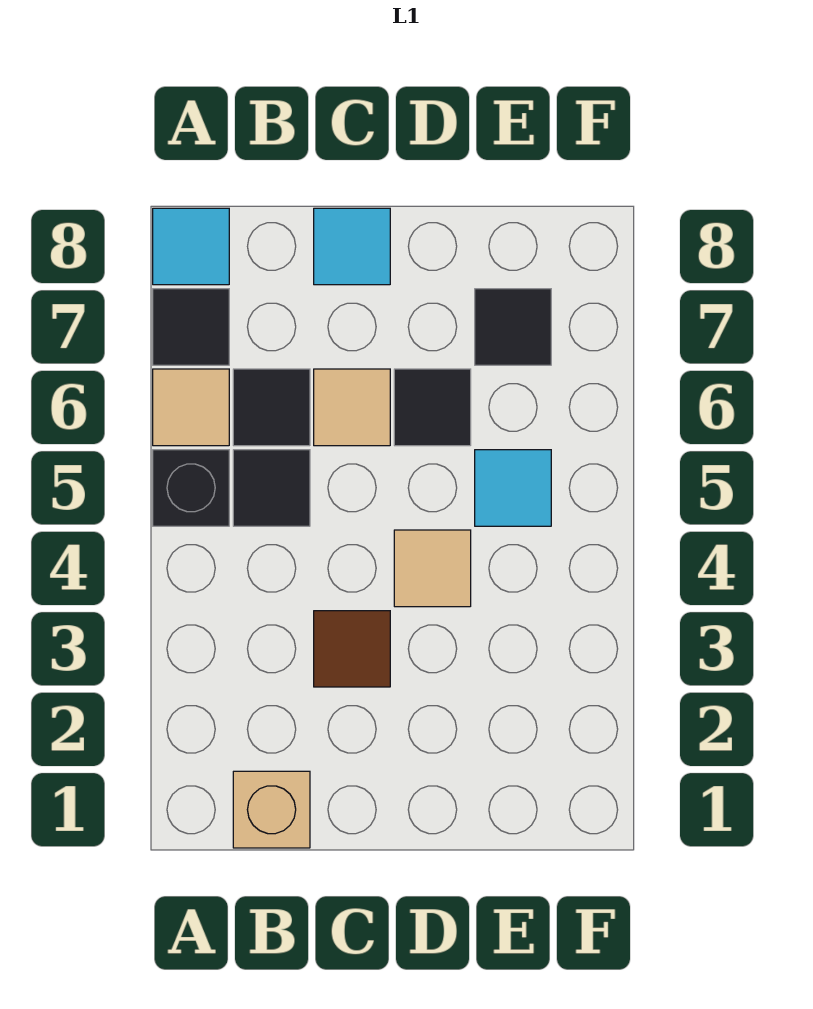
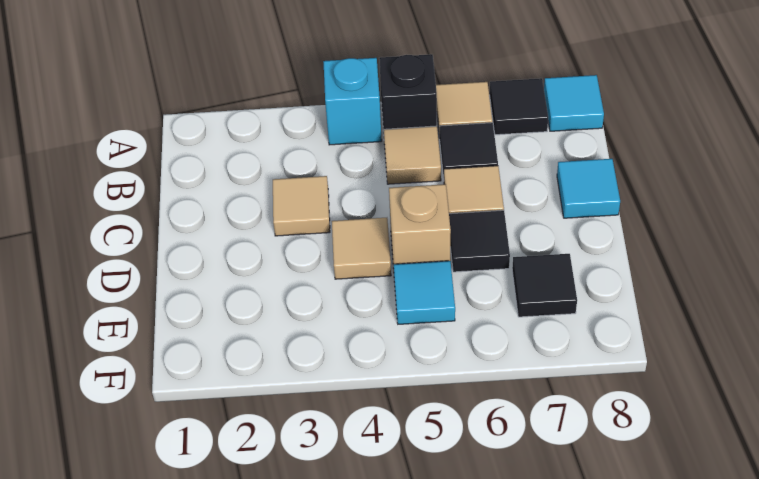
none -> cyan brick A4 level 1
tan brick B1 level 1 -> tan brick D5 level 1
black tile B5 level 1 -> tan tile B5 level 1
brown tile C3 level 1 -> tan tile C3 level 1

